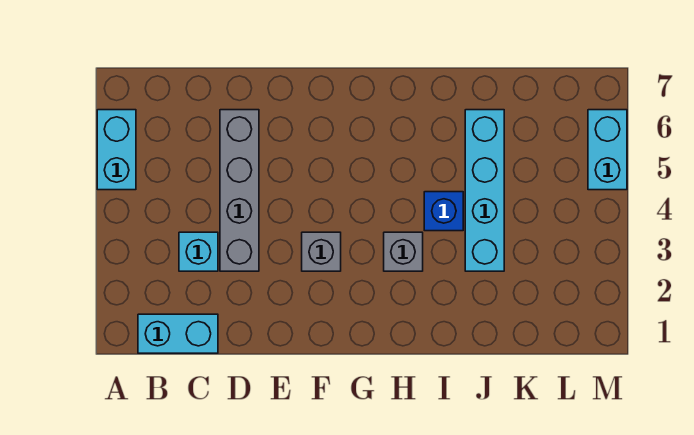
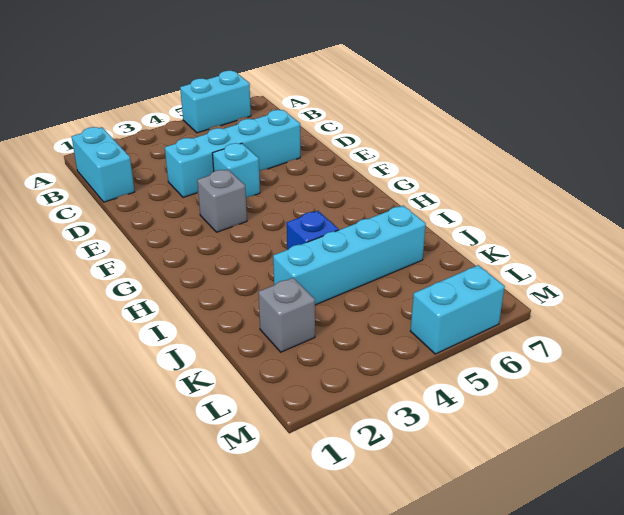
cyan brick C3 level 1 -> cyan brick E4 level 1
grey brick D3:D6 level 1 -> cyan brick D3:D6 level 1
grey brick H3 level 1 -> grey brick K2 level 1

